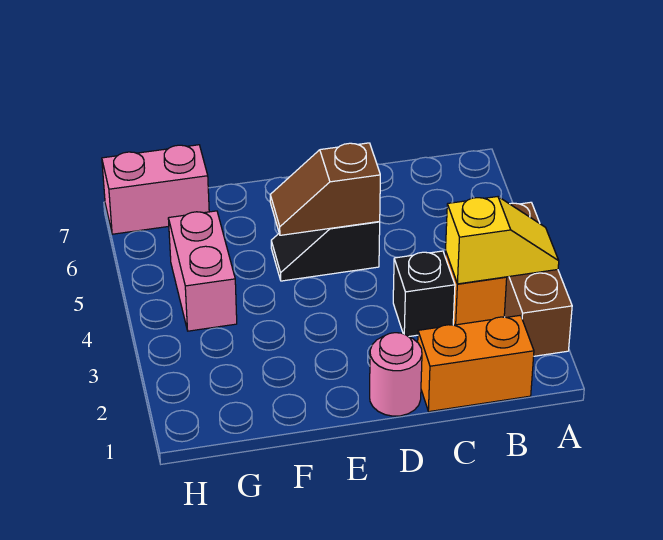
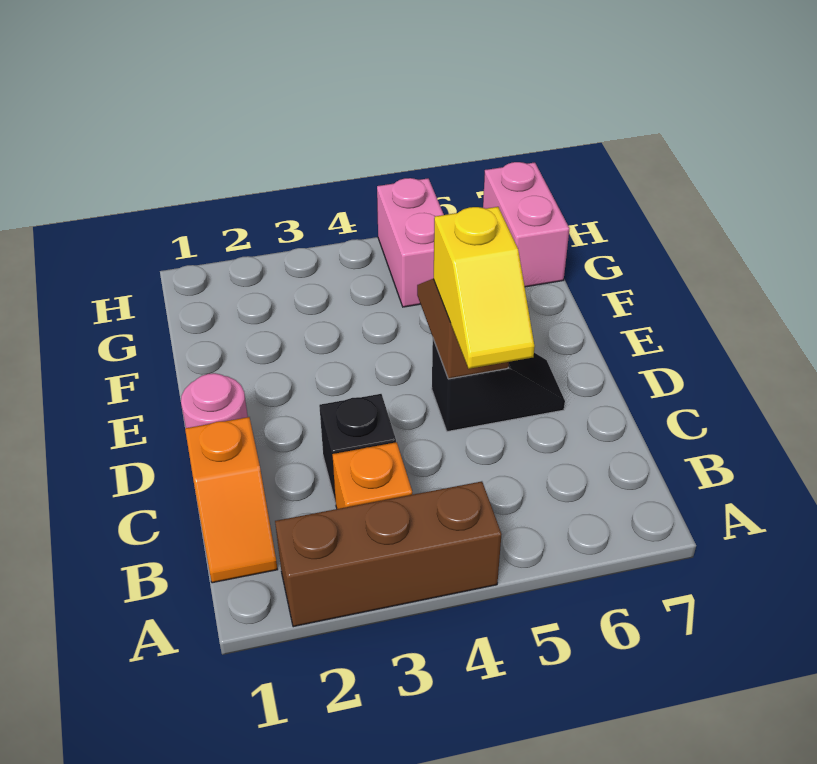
yellow slope A3:B3 level 2 top B -> yellow slope C5:D5 level 3 top D
orange brick B1:C1 level 1 -> orange slope B1:C1 level 1 top C
black slope D5:E5 level 1 top D -> black slope D5:D6 level 1 top 5
pink brick G4:G5 level 1 -> pink brick G5:H5 level 1

